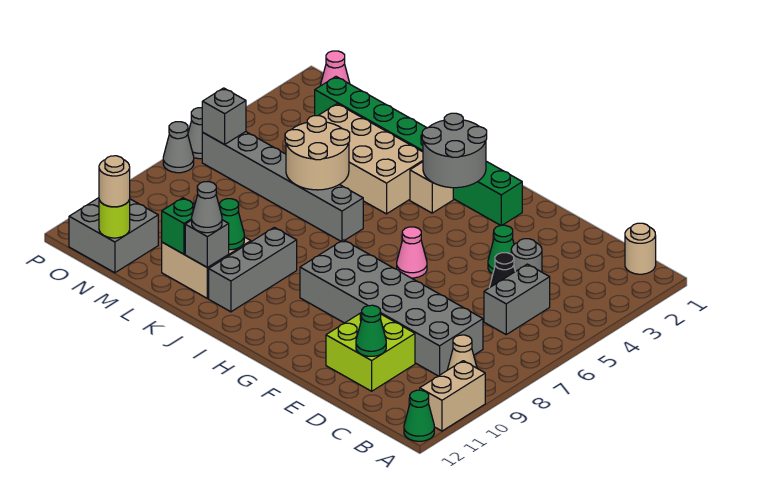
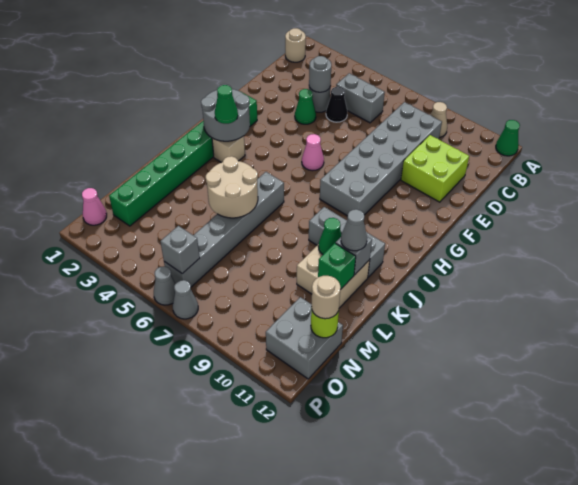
tan brick A10:A11 level 1 -> none
none -> grey round brick D4 level 2
green cone D11 level 2 -> green cone I3 level 3
tan brick J3:M4 level 1 -> none

